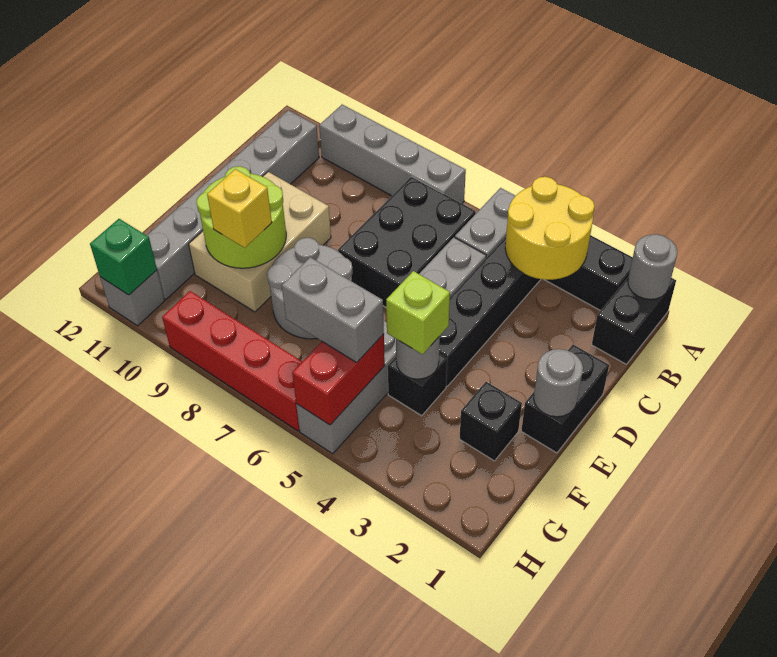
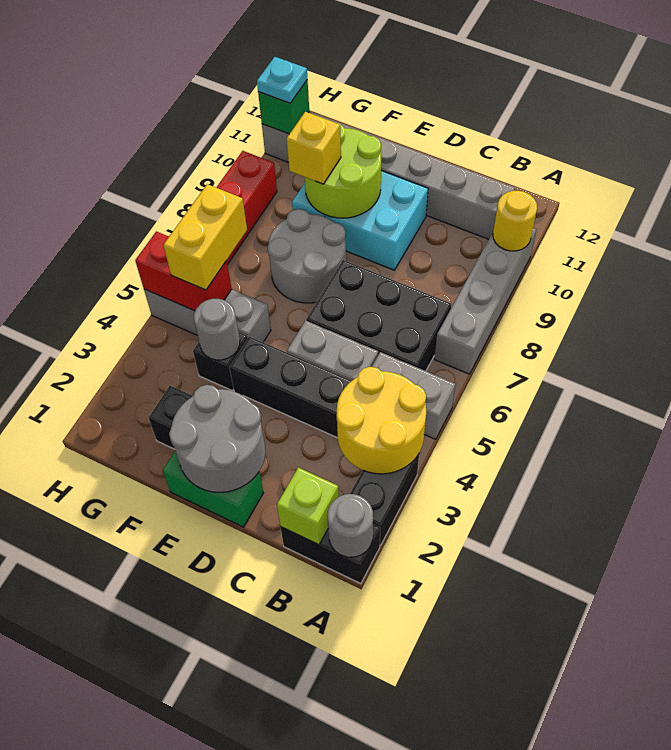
none -> yellow round brick A10 level 2
black brick D1:E1 level 1 -> green brick D1:E1 level 1
tan brick D9:F10 level 1 -> cyan brick D9:F10 level 1
grey round brick E1 level 2 -> grey round brick D1:E2 level 2
lime brick F4 level 3 -> lime brick B1 level 2
grey brick G5:G6 level 3 -> yellow brick G5:G6 level 3
none -> cyan plate H11 level 3

